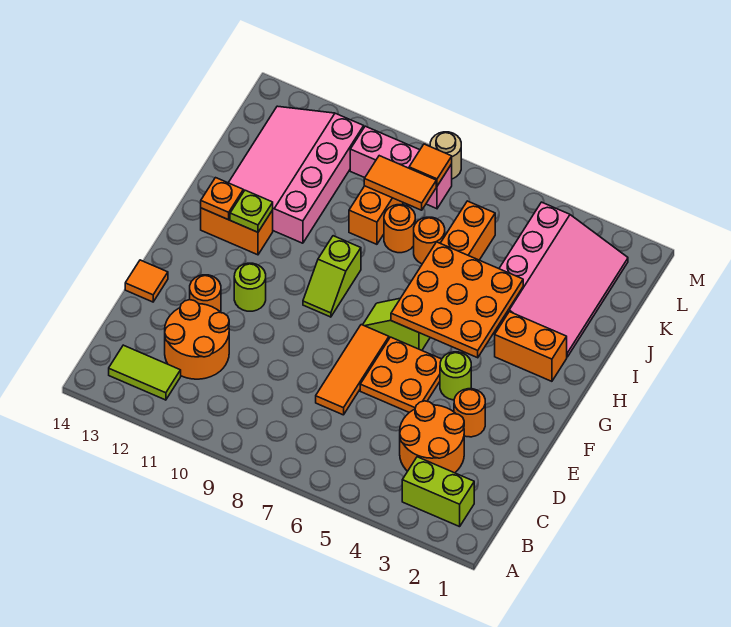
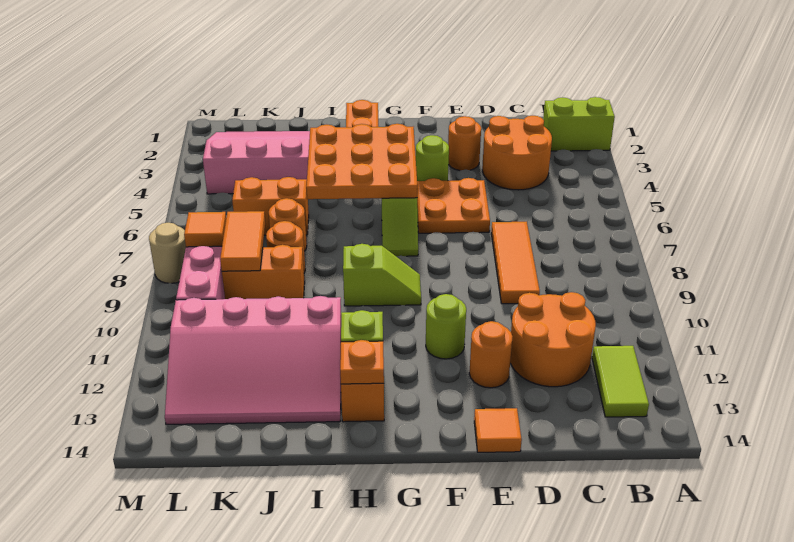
lime brick B2:B3 level 1 -> lime brick A2:B2 level 1
orange tile D7:F7 level 1 -> orange tile D7:D9 level 1

